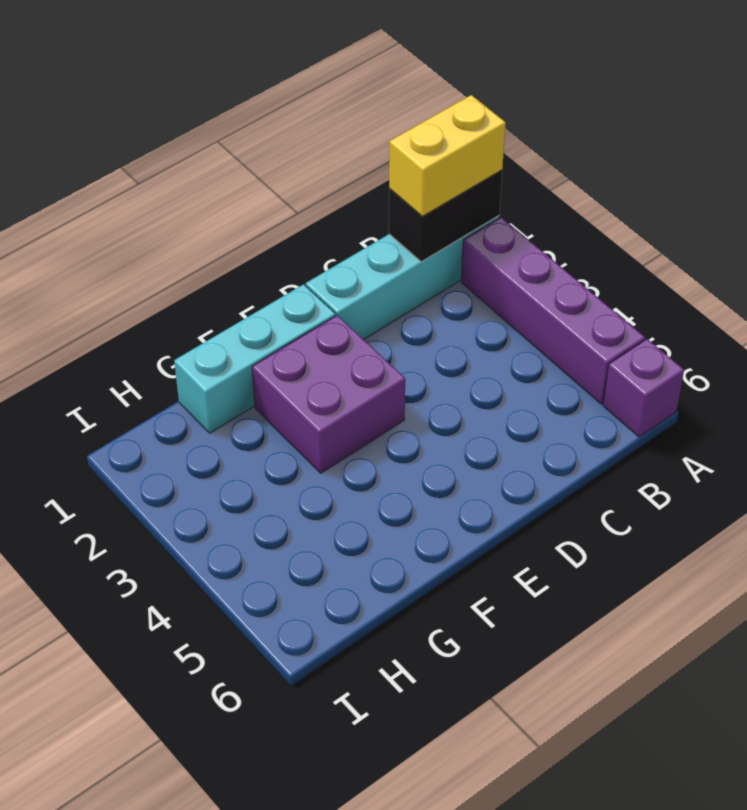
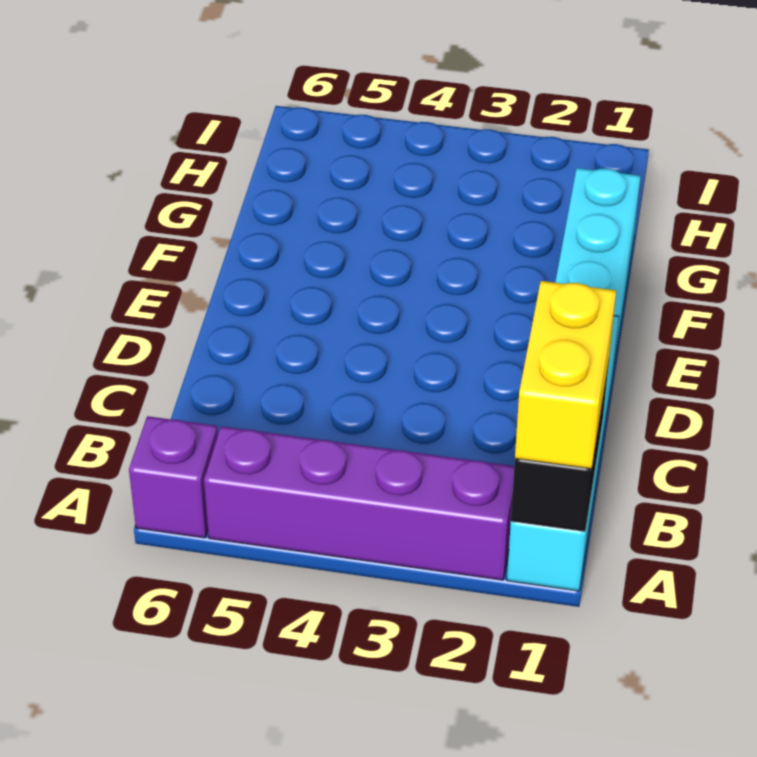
purple brick E2:F3 level 1 -> none

